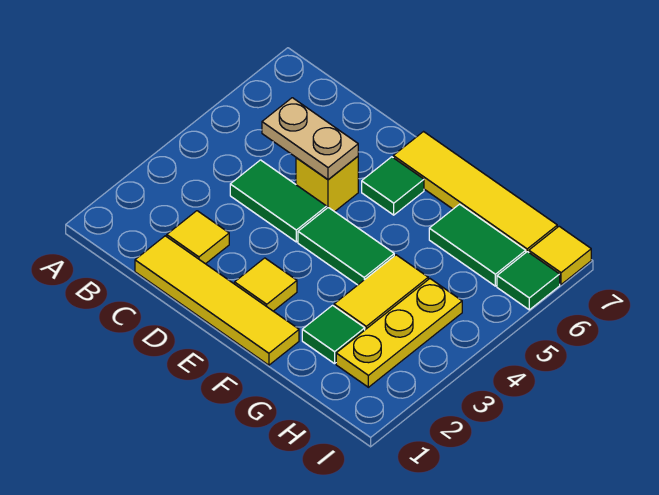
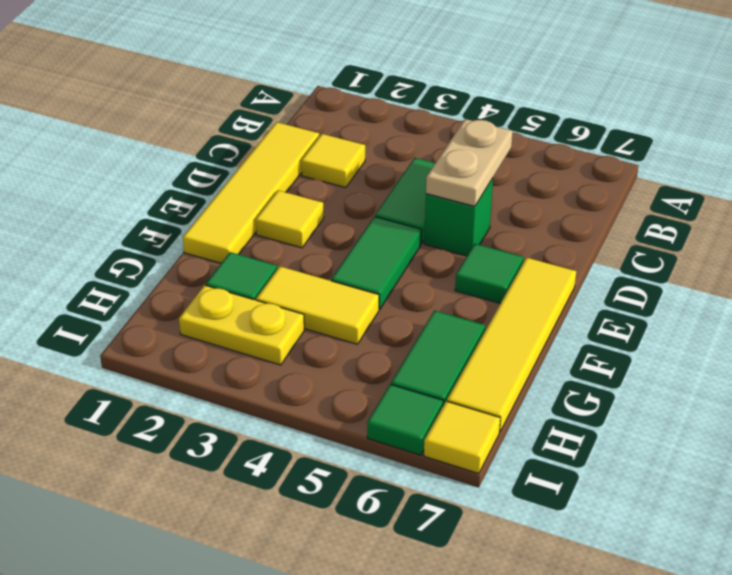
yellow brick D5 level 1 -> green brick D5 level 1
yellow plate H2:H4 level 1 -> yellow plate H2:H3 level 1

